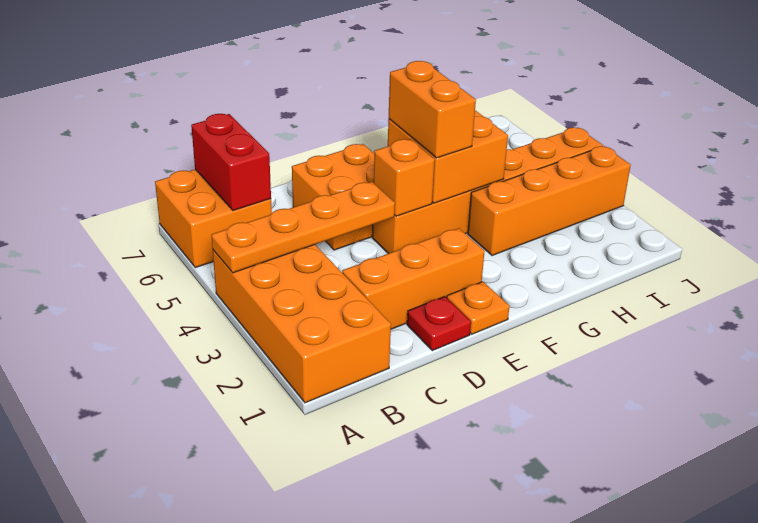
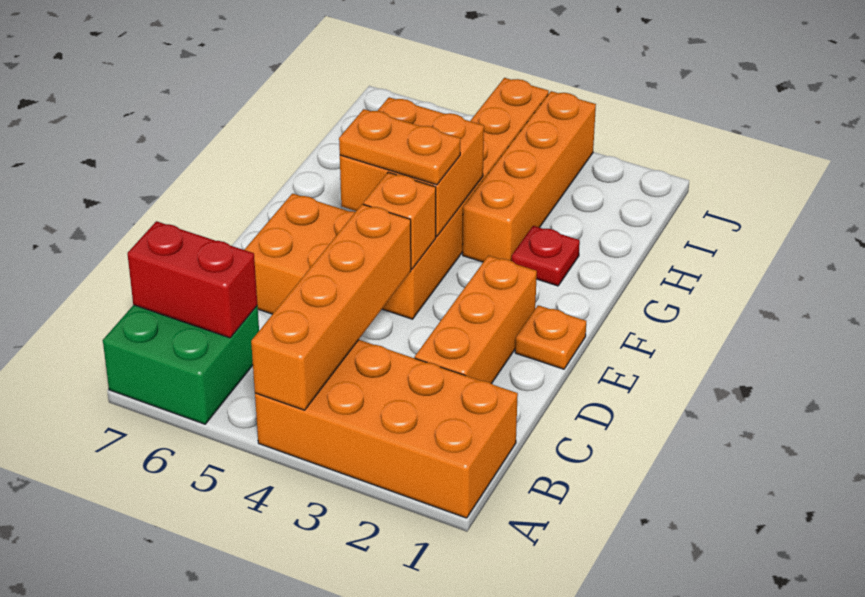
orange plate A4:D4 level 2 -> orange brick A4:D4 level 2
orange brick A6:B7 level 1 -> green brick A6:B7 level 1
red plate D1 level 1 -> red plate G2 level 1
orange brick F4:F5 level 3 -> orange plate F4:F5 level 3

